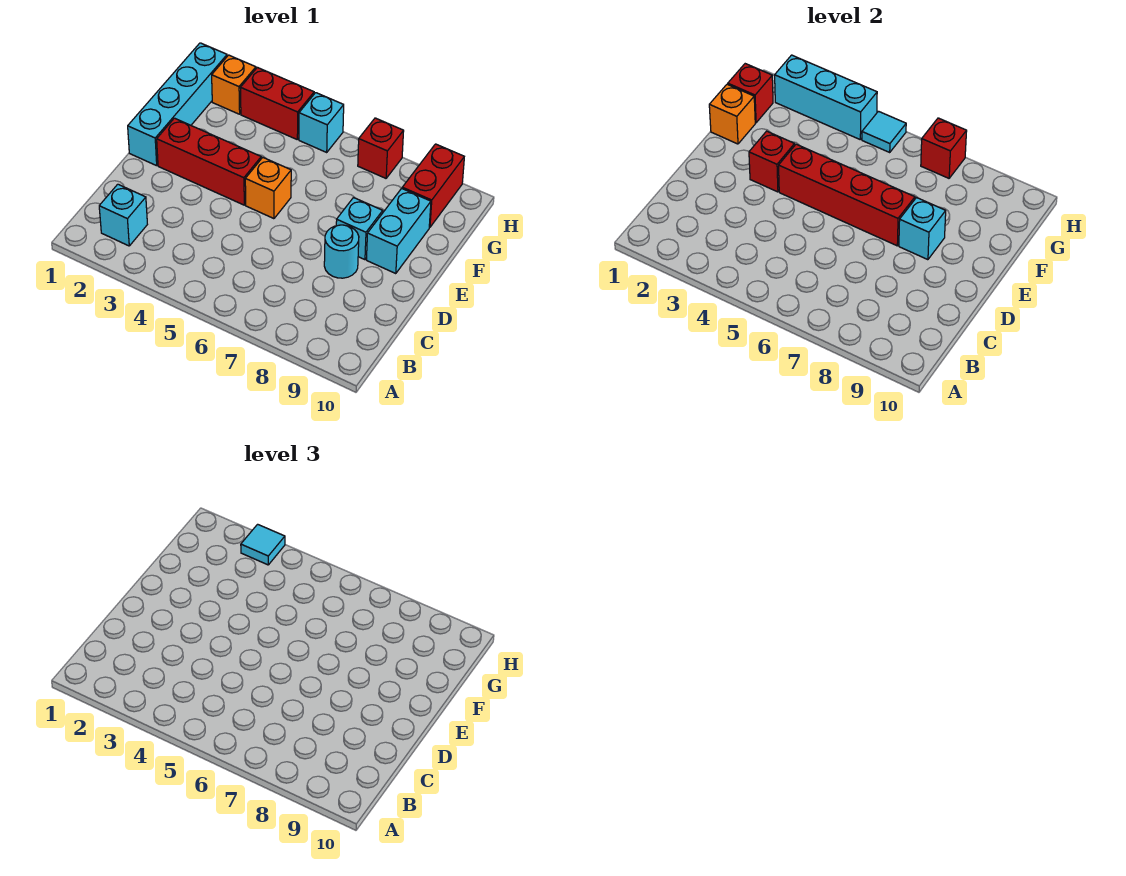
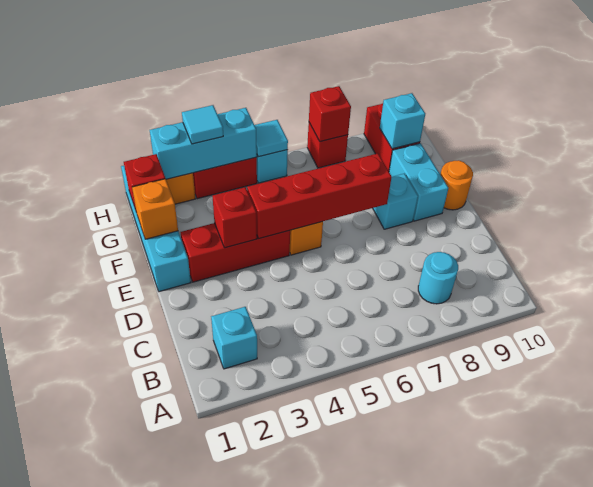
cyan round brick D8 level 1 -> cyan round brick B8 level 1
cyan brick E8 level 2 -> cyan brick G9 level 2
none -> orange round brick E10 level 1

